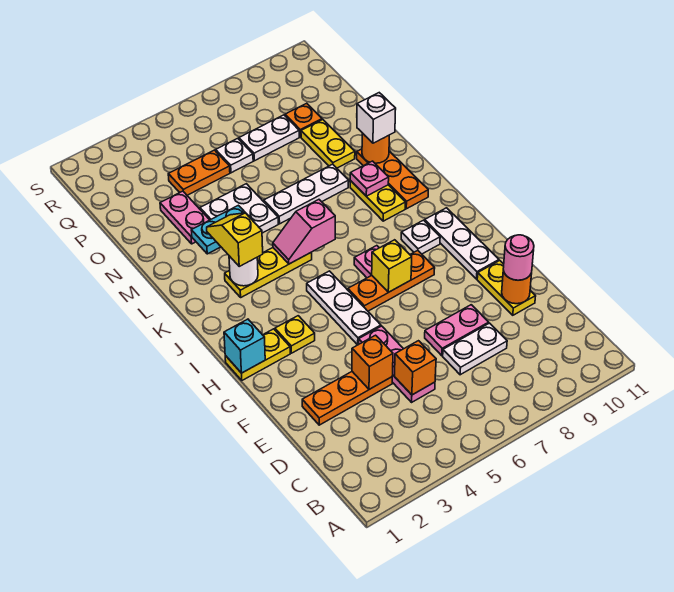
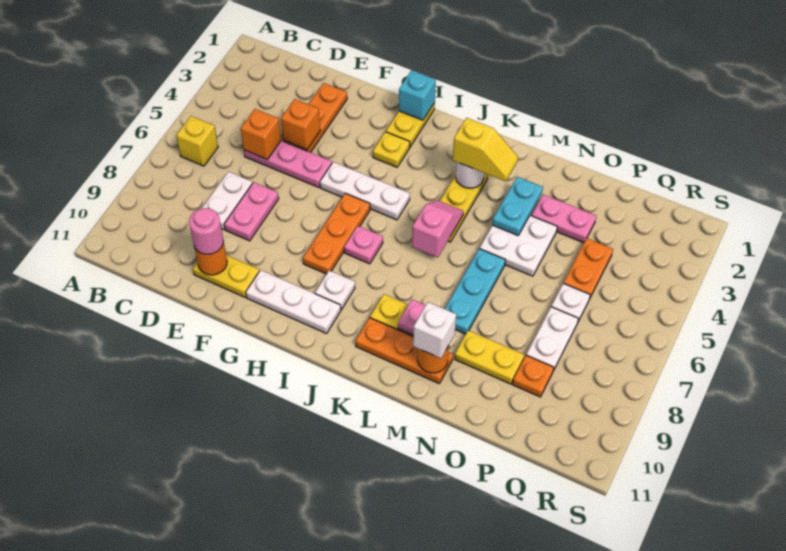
yellow brick H7 level 2 -> yellow brick B6 level 1
white plate M6:M8 level 1 -> cyan plate M6:M8 level 1

